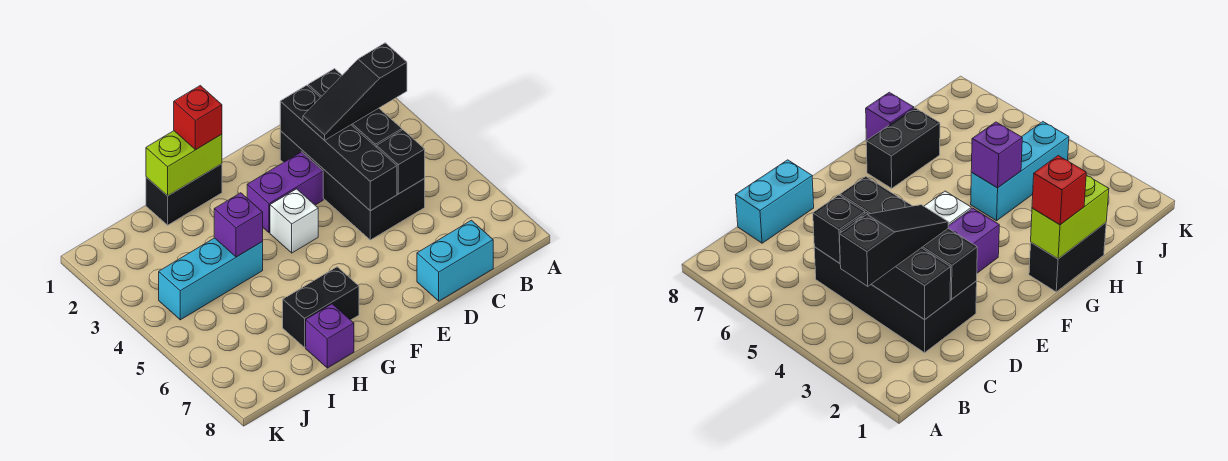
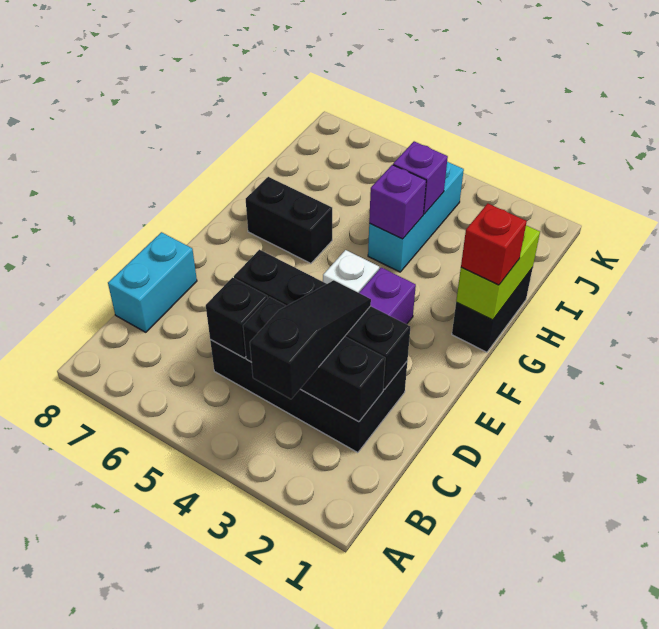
black brick G7:H7 level 1 -> black brick G6:G7 level 1
purple brick H8 level 1 -> purple brick I4 level 2

